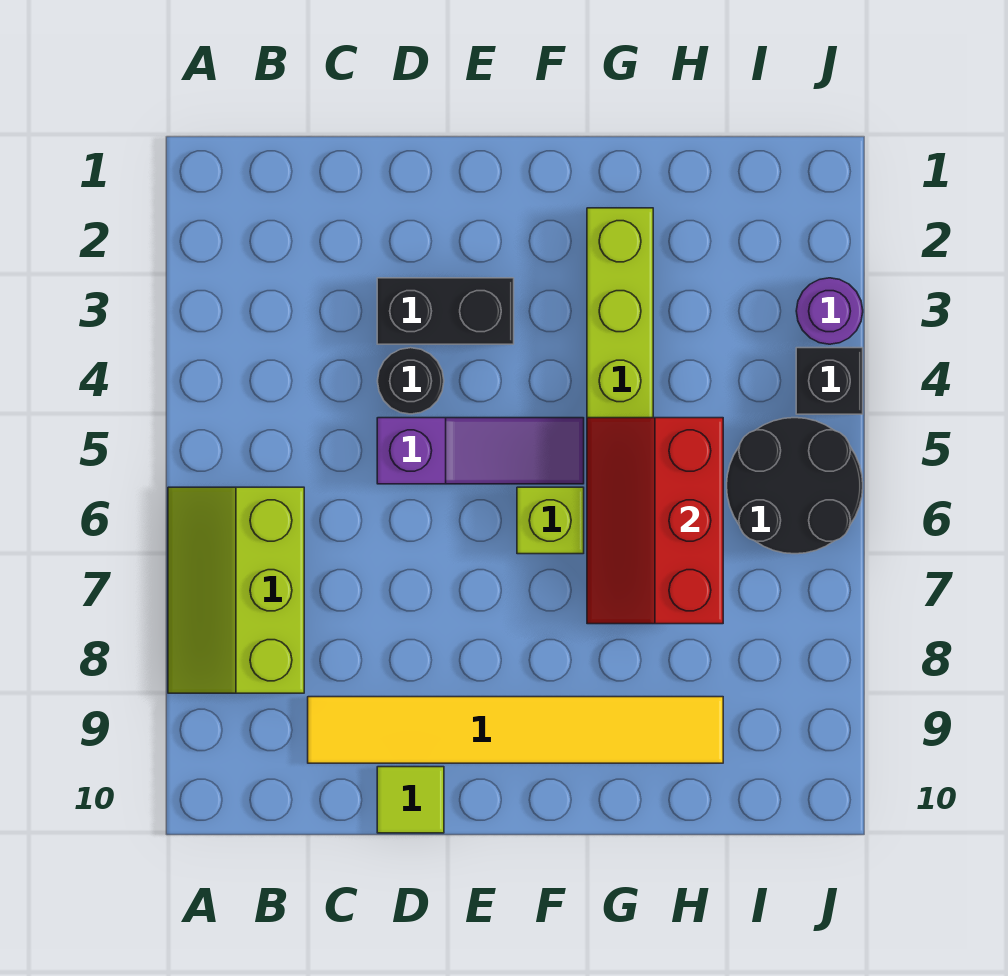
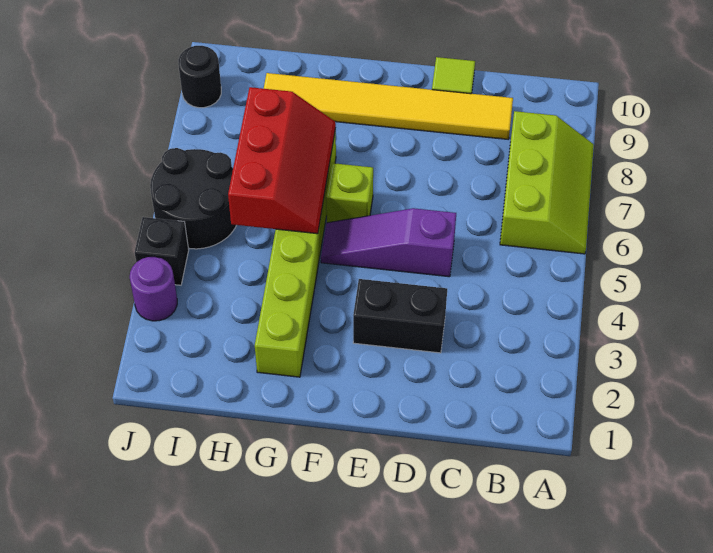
black round brick D4 level 1 -> black round brick J9 level 1

